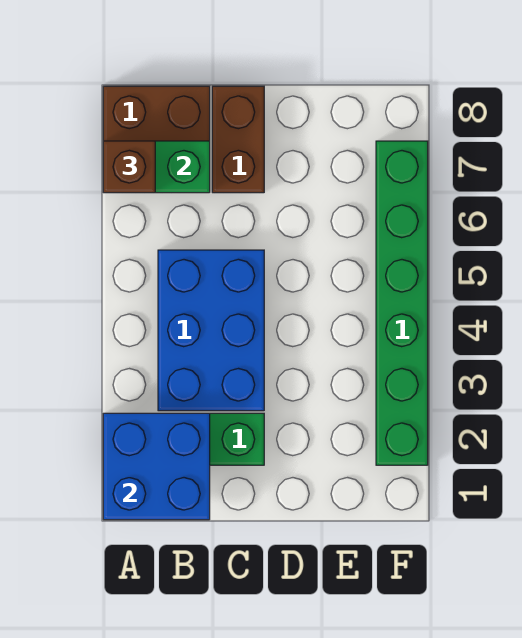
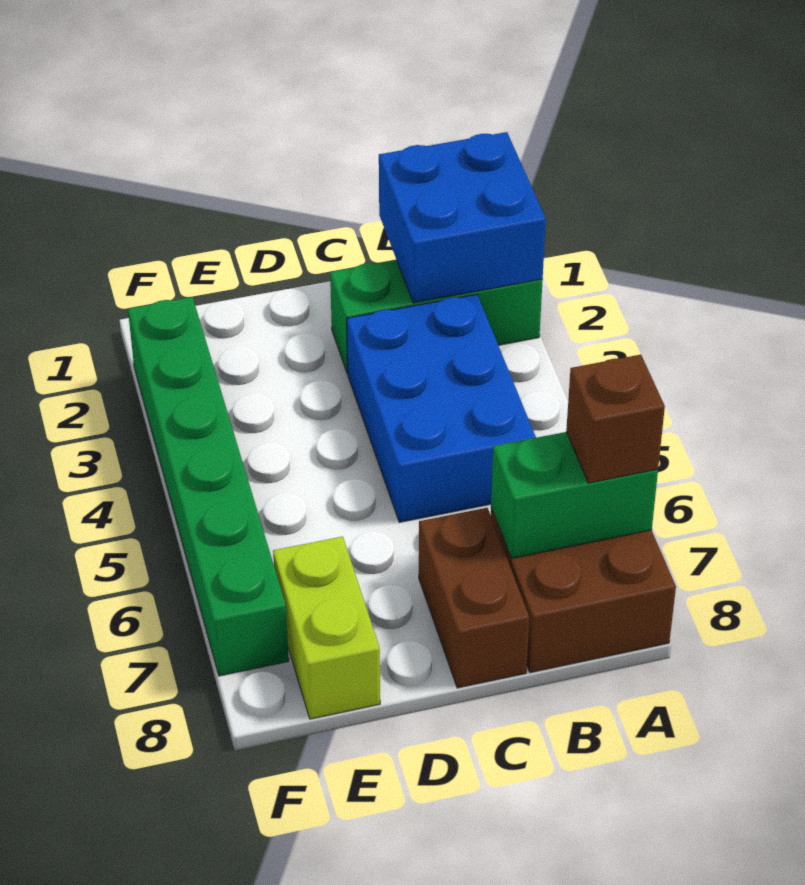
none -> lime brick E7:E8 level 1

